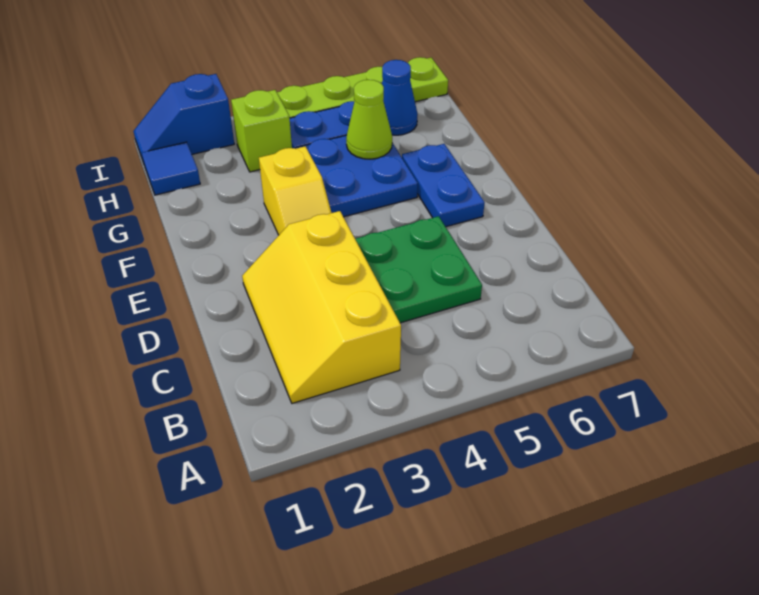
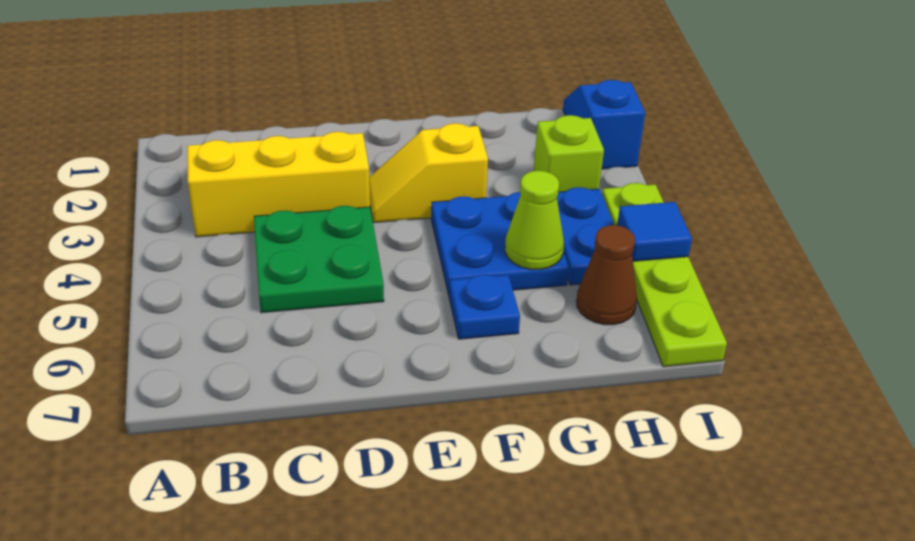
blue plate E6:F6 level 1 -> blue plate F6 level 1
blue tile H1 level 1 -> blue tile I5 level 2
blue cone H6 level 1 -> brown cone H6 level 1

